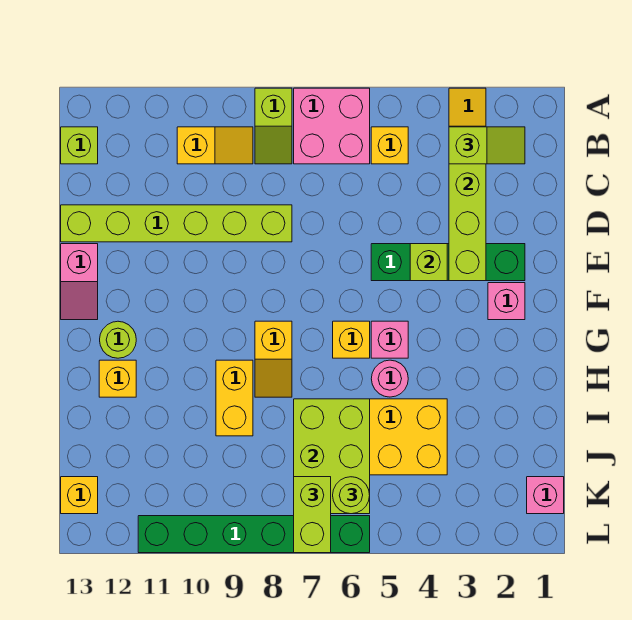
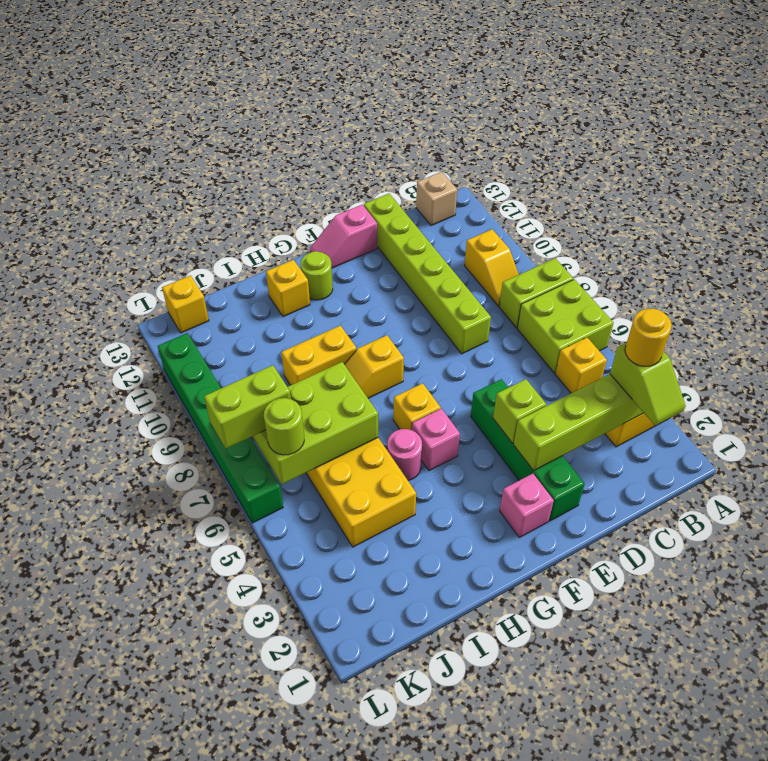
pink brick A6:B7 level 1 -> lime brick A6:B7 level 1
lime slope A8:B8 level 1 top A -> lime brick A8:B8 level 1
none -> yellow round brick B3 level 4
lime brick B13 level 1 -> tan brick B13 level 1
pink brick K1 level 1 -> none

